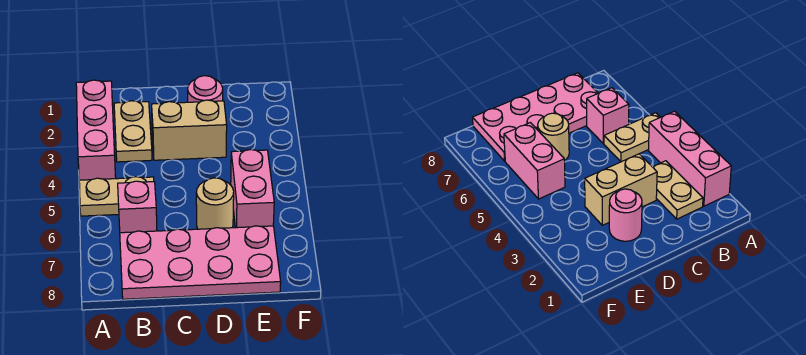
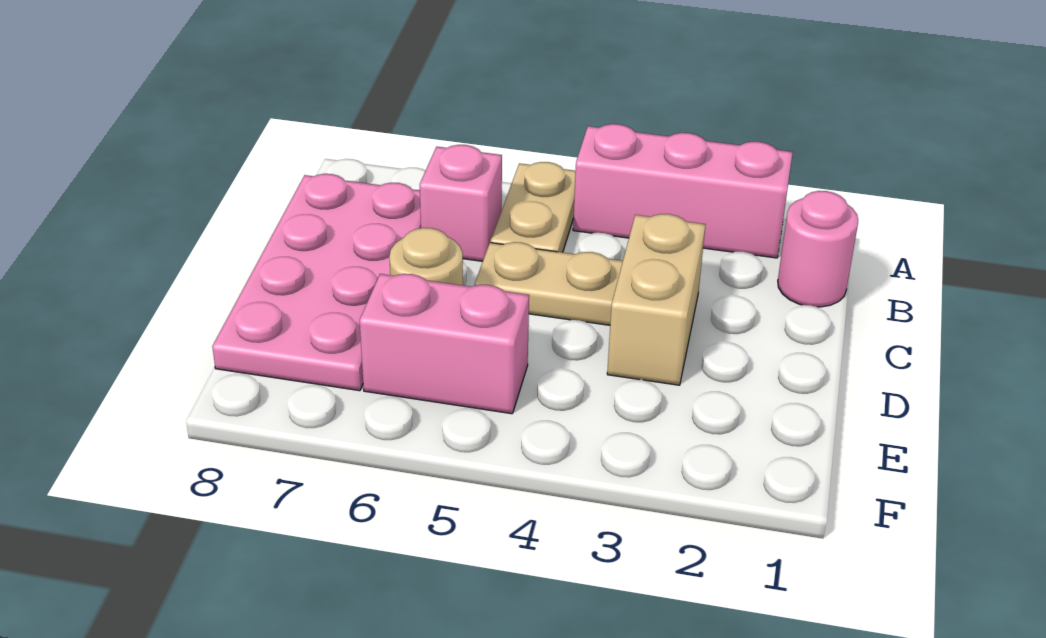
tan plate B2:B3 level 1 -> tan plate C4:C5 level 1
pink round brick D2 level 1 -> pink round brick B1 level 1

